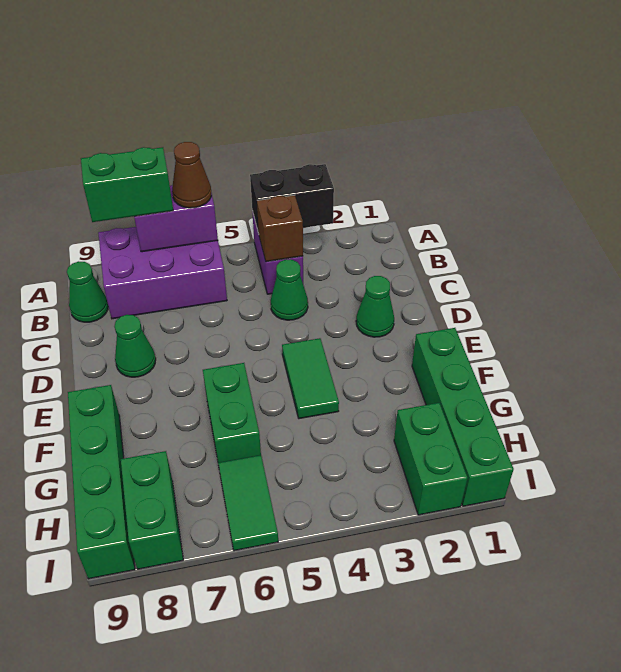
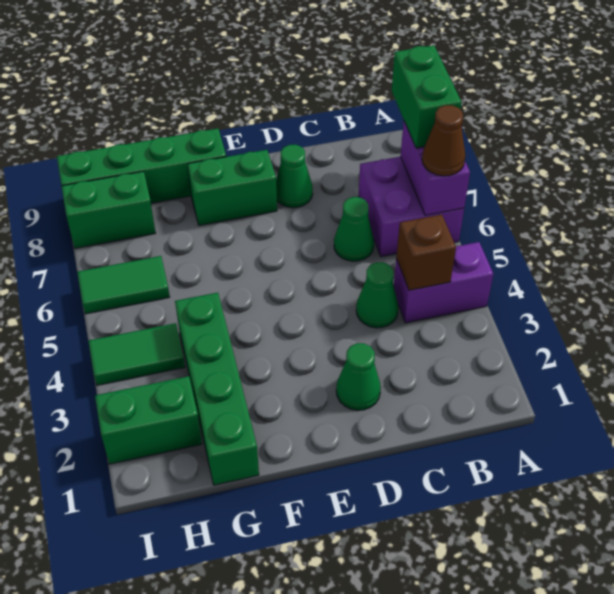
black brick A3:A4 level 2 -> none
purple brick A6:B8 level 1 -> purple brick A6:B7 level 1
green cone B9 level 1 -> green cone C6 level 1
green tile E4:F4 level 1 -> green tile H4:I4 level 1
green brick F1:I1 level 1 -> green brick G1:G4 level 1
green brick F6:G6 level 1 -> green brick E8:F8 level 1

